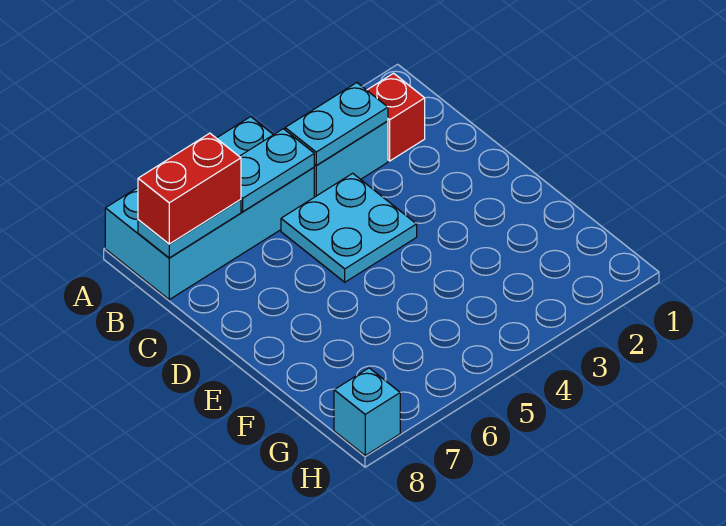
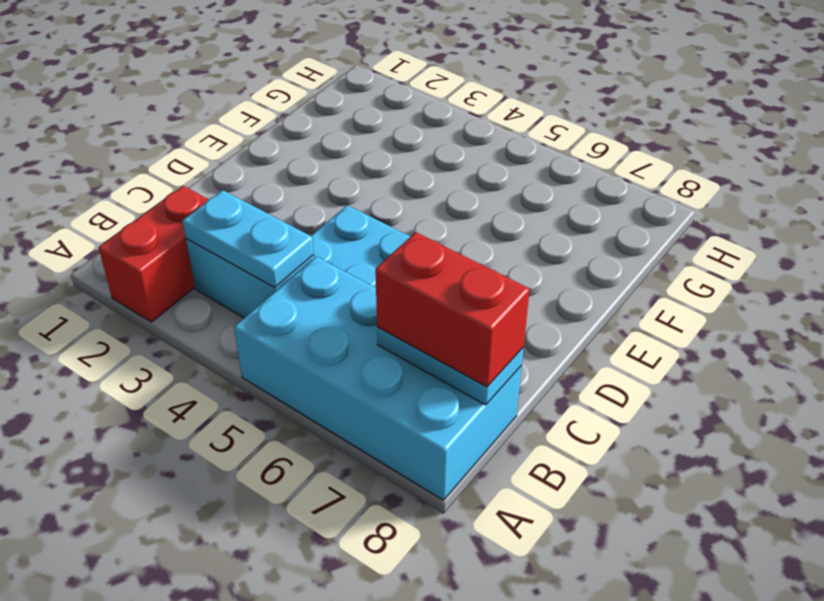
red brick B2 level 1 -> red brick A2:B2 level 1
cyan plate B5:B6 level 2 -> none
cyan brick H8 level 1 -> none

